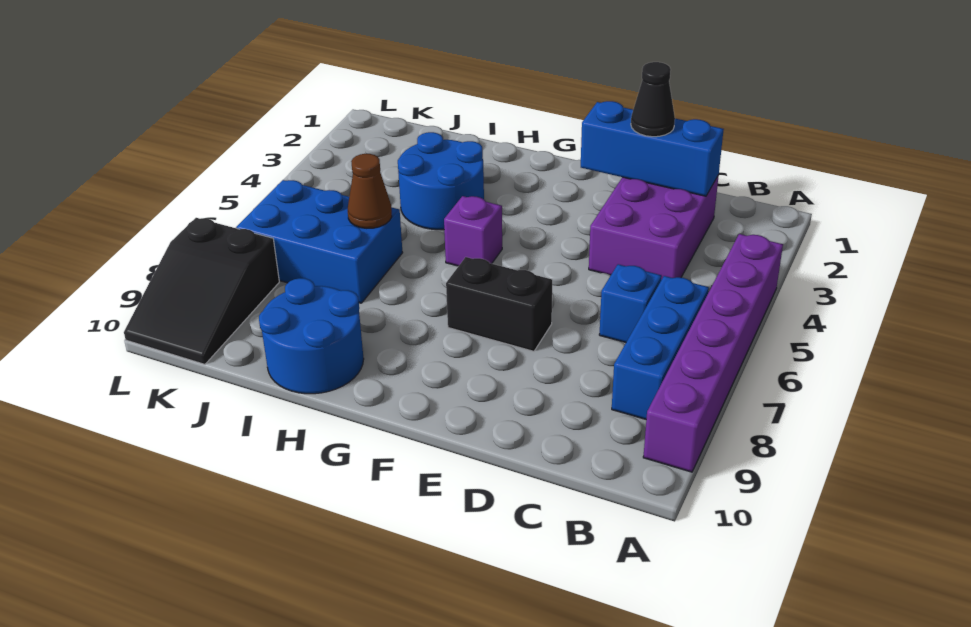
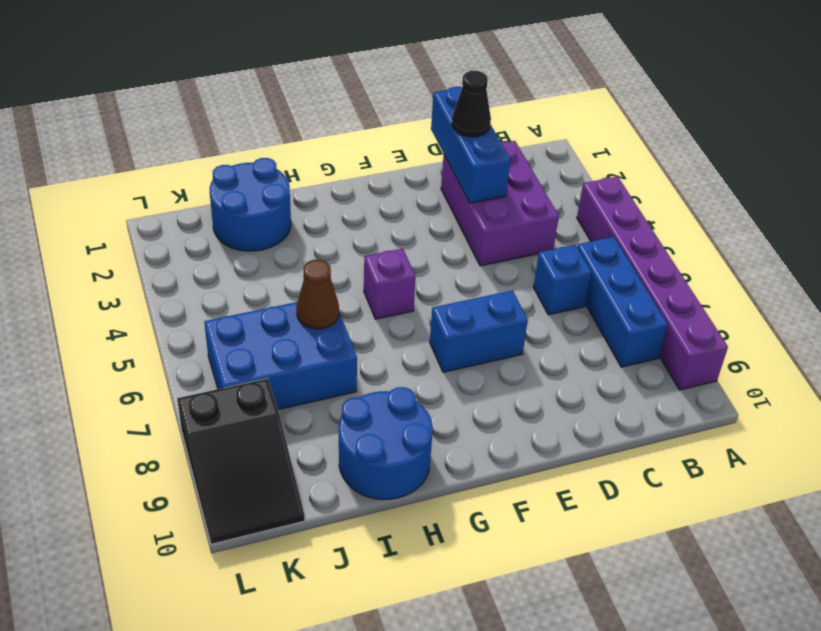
blue brick C2:E2 level 2 -> blue brick D1:D3 level 2
black brick E7:F7 level 1 -> blue brick E7:F7 level 1
blue round brick H3:I4 level 1 -> blue round brick I1:J2 level 1

